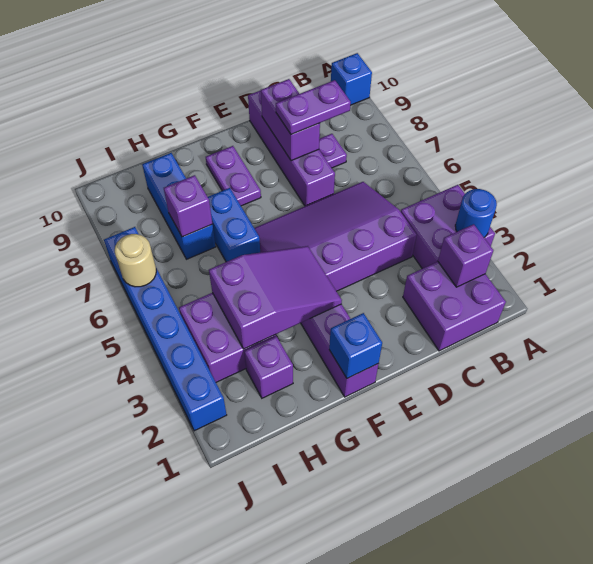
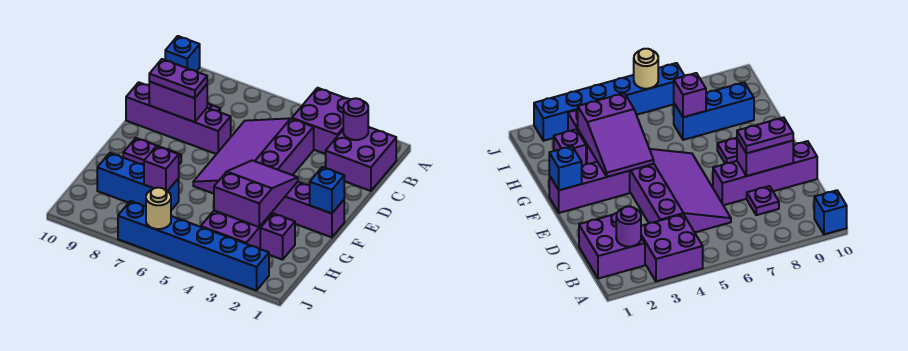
blue round brick A3 level 2 -> none
purple brick B2 level 2 -> purple round brick B2 level 2
purple plate C8:D8 level 3 -> purple plate D8:D9 level 3
blue brick G6:G7 level 1 -> none

